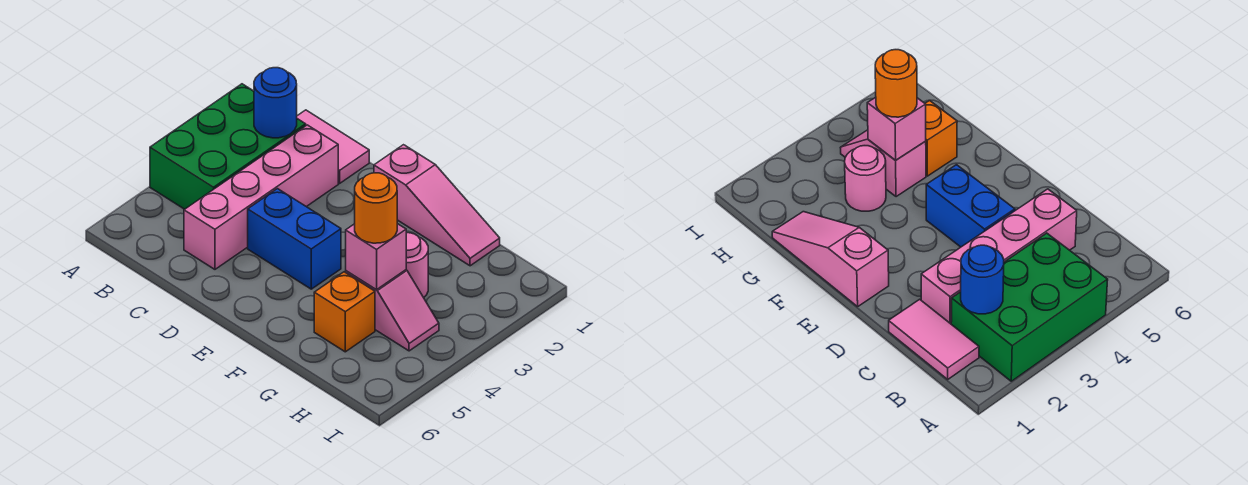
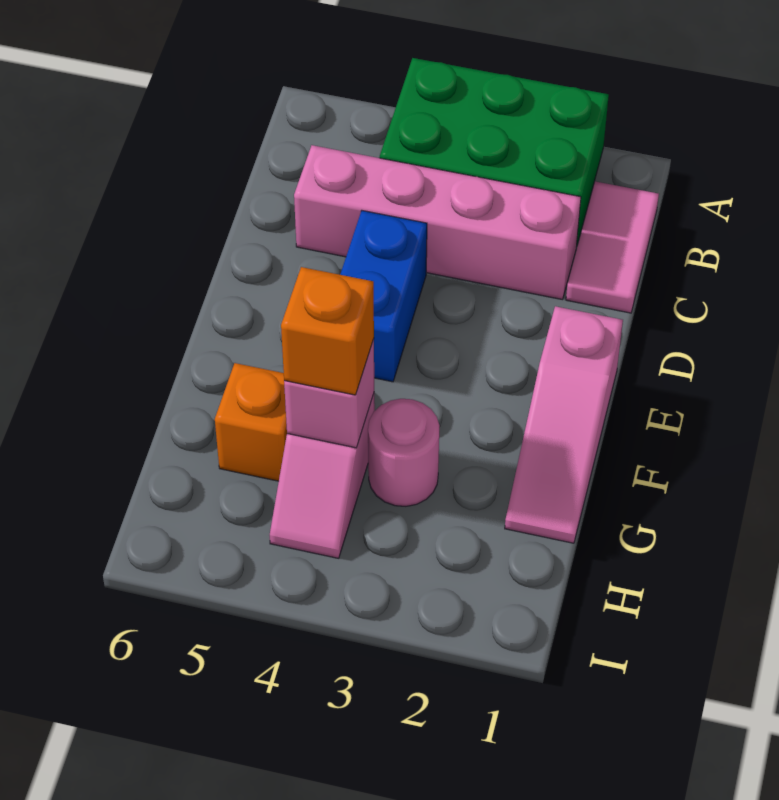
blue round brick B2 level 2 -> none
orange round brick G4 level 3 -> orange brick G4 level 3

